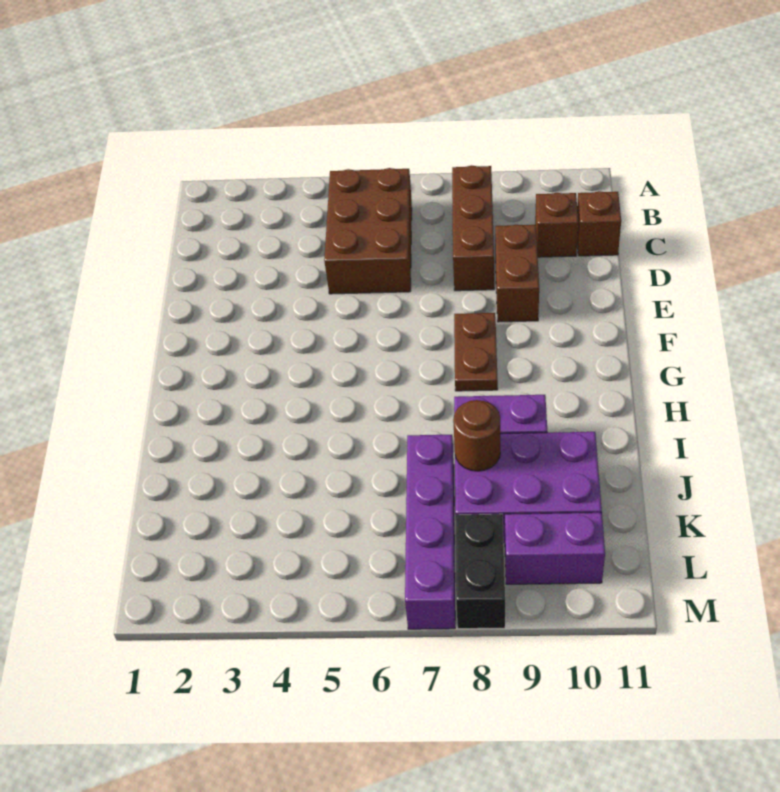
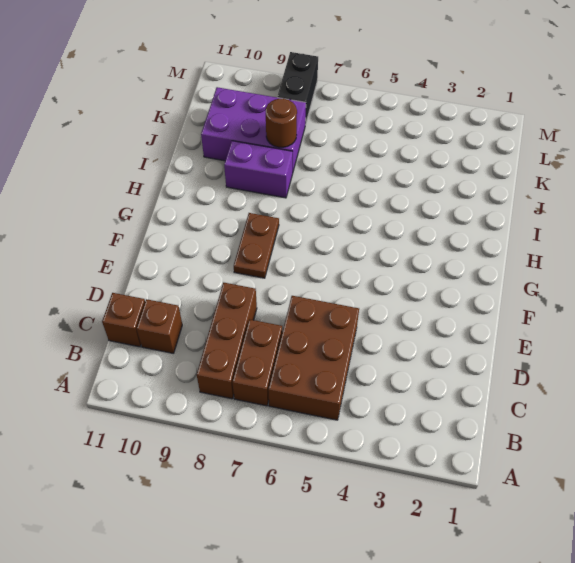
brown brick D9:E9 level 1 -> brown brick B7:C7 level 1
purple brick J7:M7 level 1 -> none
purple brick L9:L10 level 1 -> none

